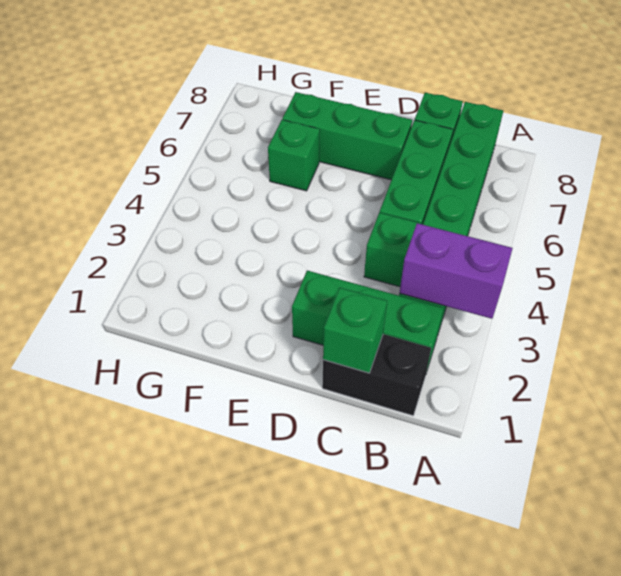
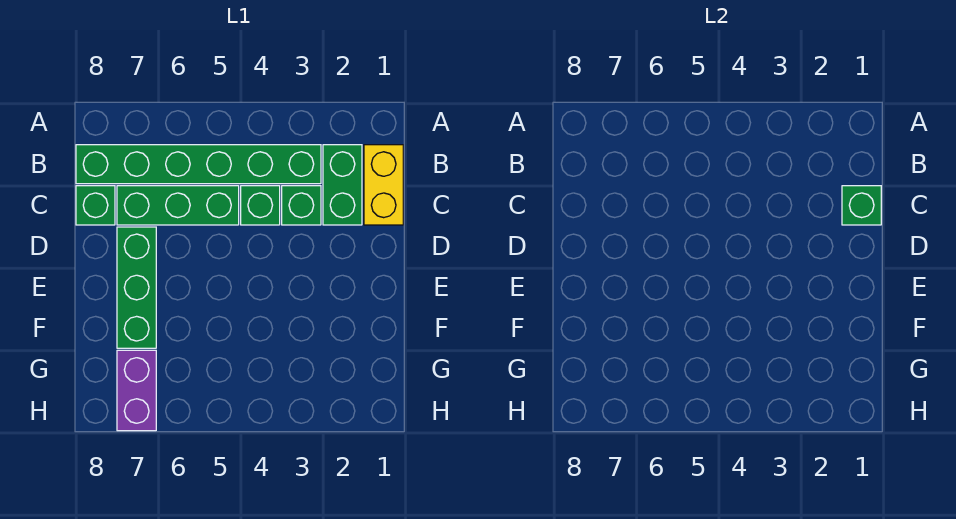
purple brick A3:B3 level 2 -> purple brick G7:H7 level 1
black brick B1:C1 level 1 -> yellow brick B1:C1 level 1
green brick B2:D2 level 1 -> green brick B2:C2 level 1
green brick F6 level 1 -> green brick C3 level 1

